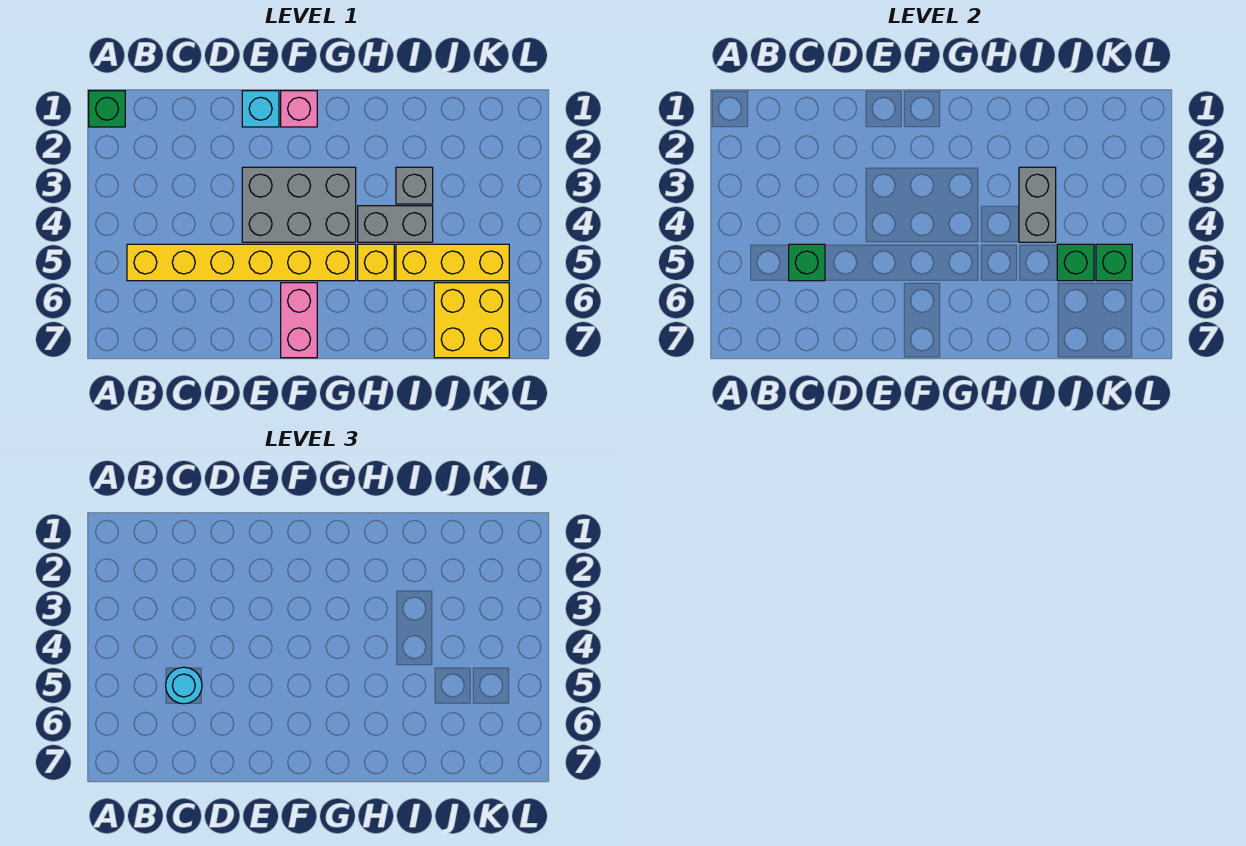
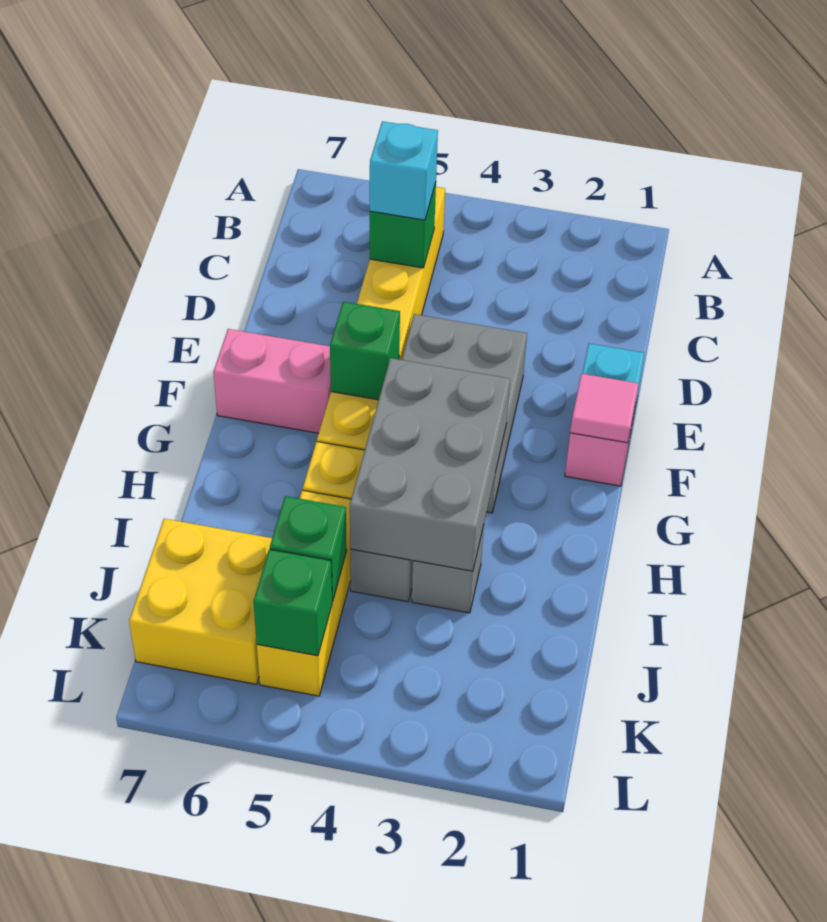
green brick A1 level 1 -> green brick F5 level 2
cyan round brick C5 level 3 -> cyan brick C5 level 3
none -> pink tile F1 level 2
grey brick I3:I4 level 2 -> grey brick G3:I4 level 2

